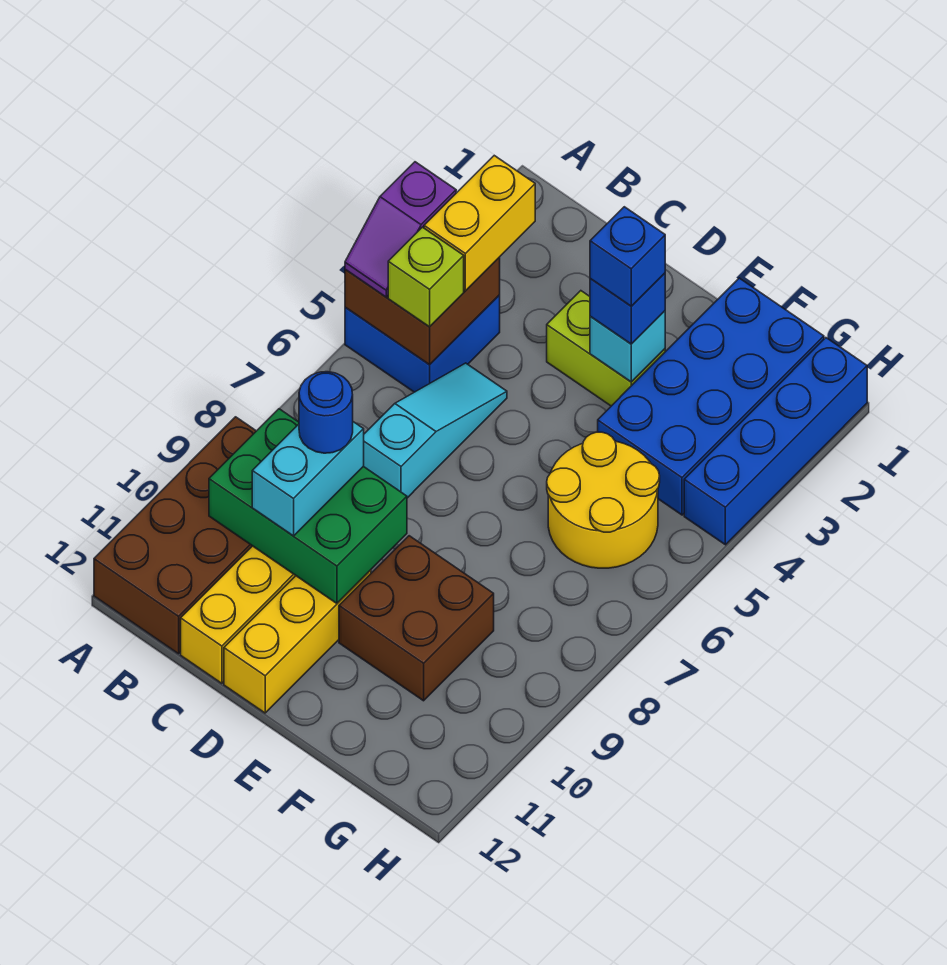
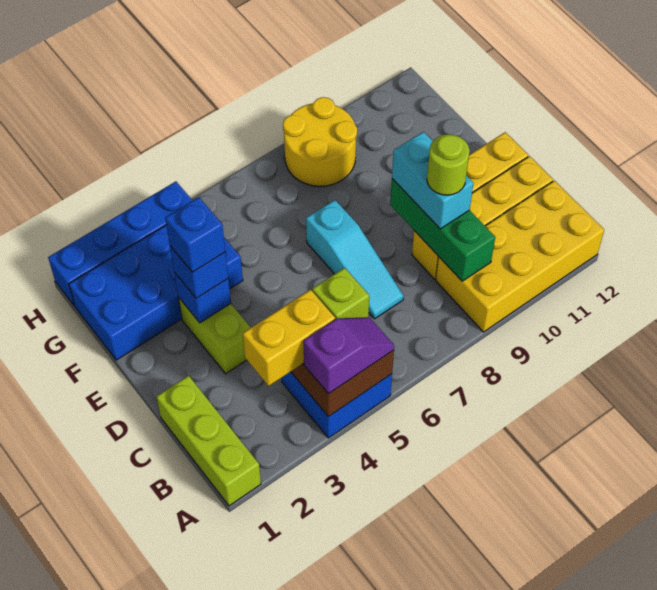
none -> lime brick A1:C1 level 1
brown brick A9:B12 level 1 -> yellow brick A9:B12 level 1
green brick B9:D10 level 2 -> green brick B9:D9 level 2
cyan slope C5:C7 level 1 top 7 -> cyan slope C7:E7 level 1 top E
cyan brick C9:C10 level 3 -> cyan brick C9:D9 level 3
blue round brick C9 level 4 -> lime round brick C9 level 4
cyan brick E3 level 2 -> blue brick E3 level 2
brown brick E9:F10 level 1 -> none
yellow round brick F5:G6 level 1 -> yellow round brick G8:H9 level 1

